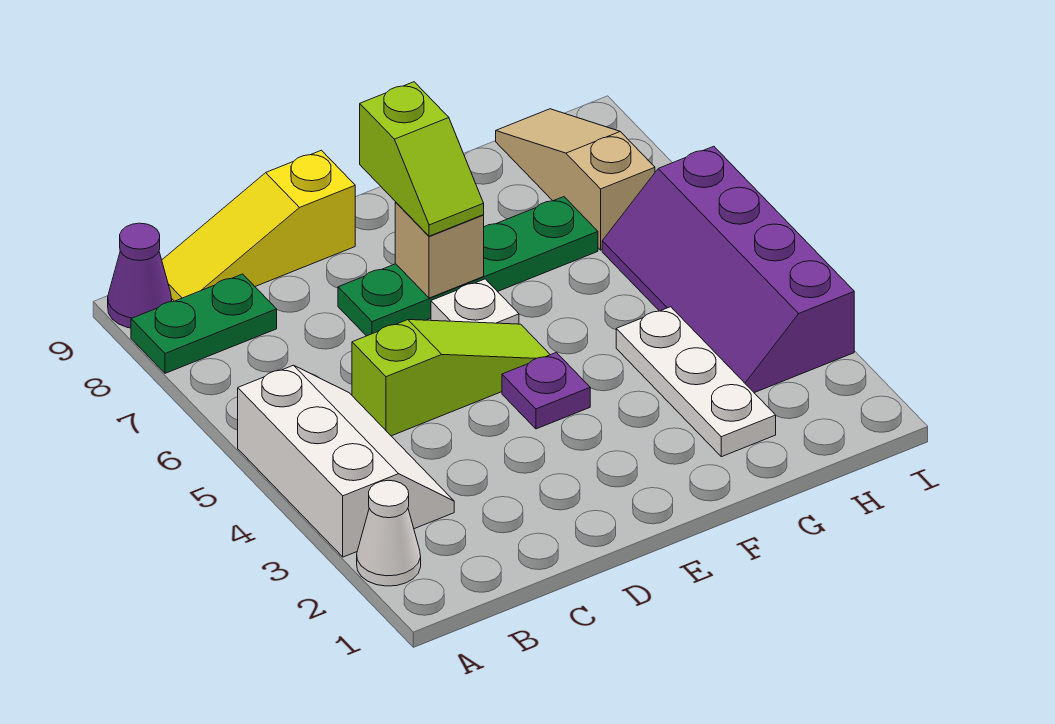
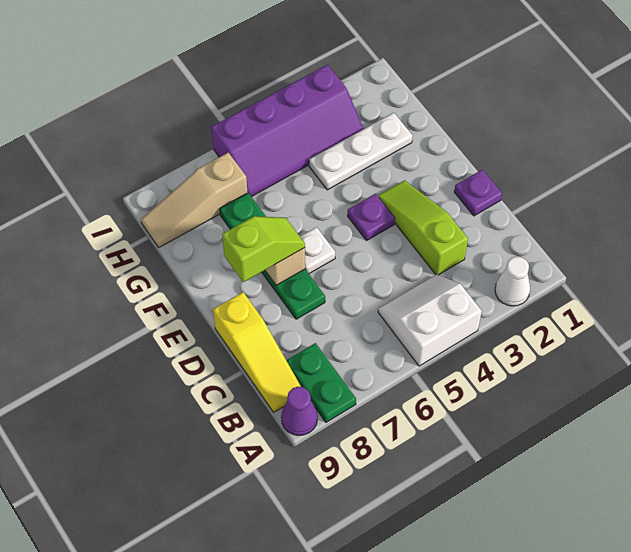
white slope A3:B5 level 1 top A -> white slope A4:B5 level 1 top A
lime slope C5:E5 level 1 top C -> lime slope C3:E3 level 1 top C
none -> purple plate D1 level 1

